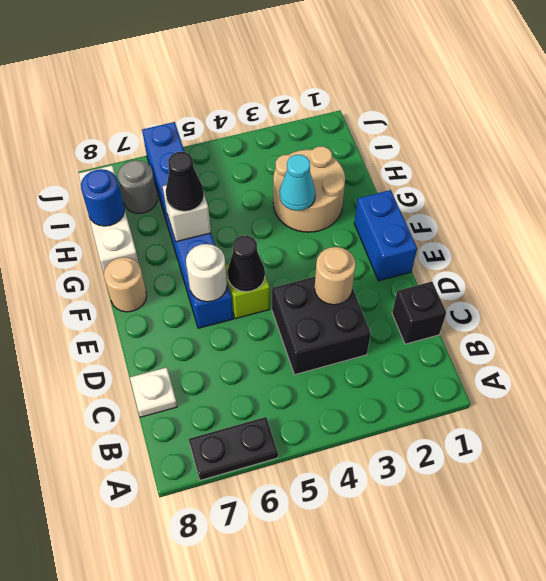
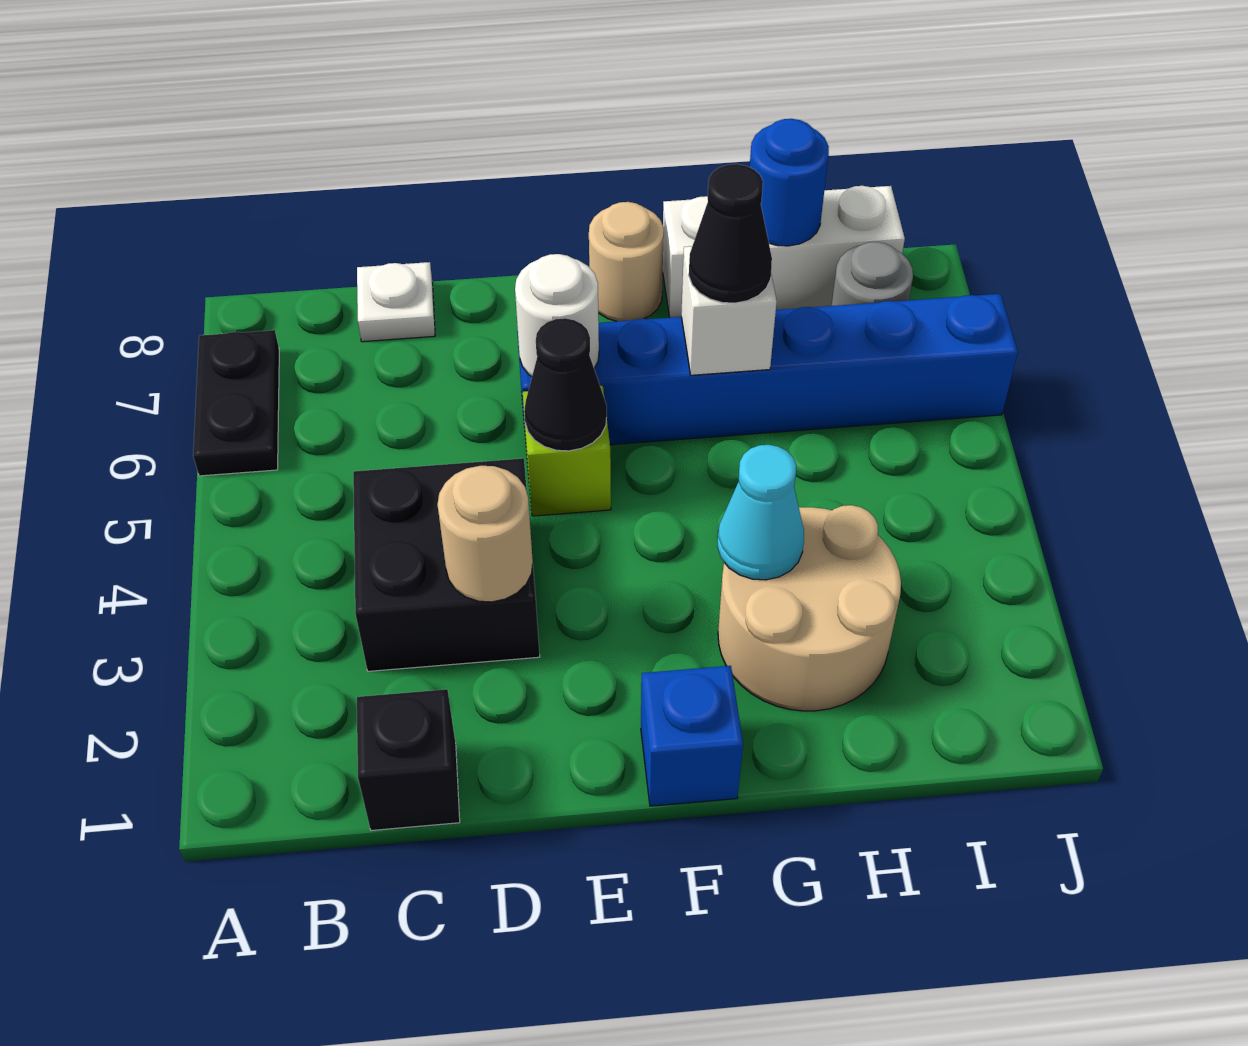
blue brick E1:F1 level 1 -> blue brick F1 level 1

